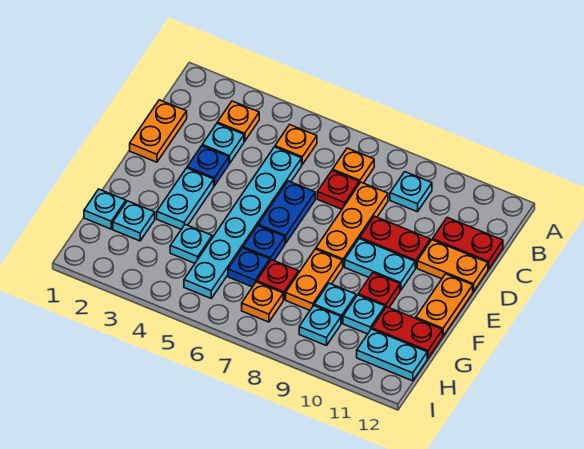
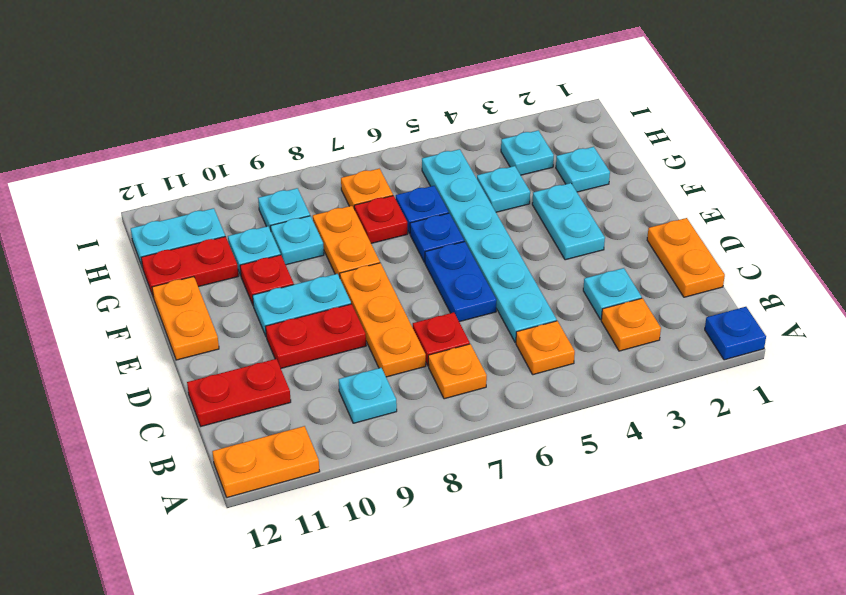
blue plate D3 level 1 -> blue plate A1 level 1
orange plate D11:D12 level 1 -> orange plate A11:A12 level 1
cyan plate G1 level 1 -> cyan plate H3 level 1

